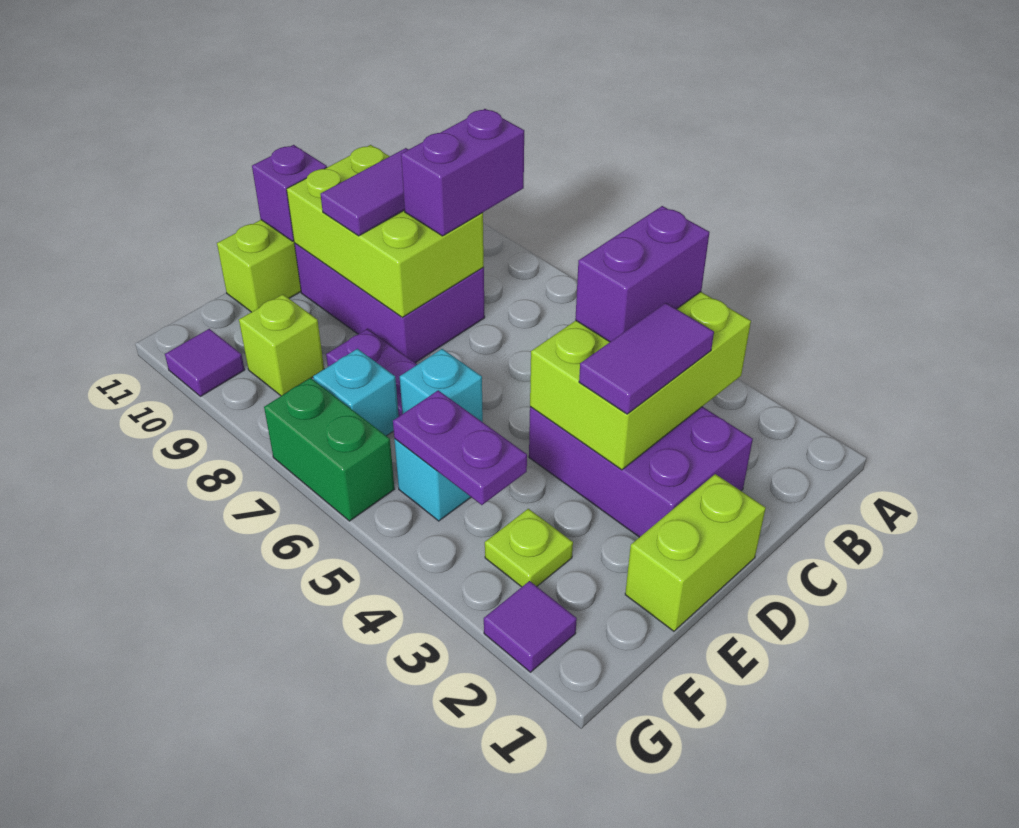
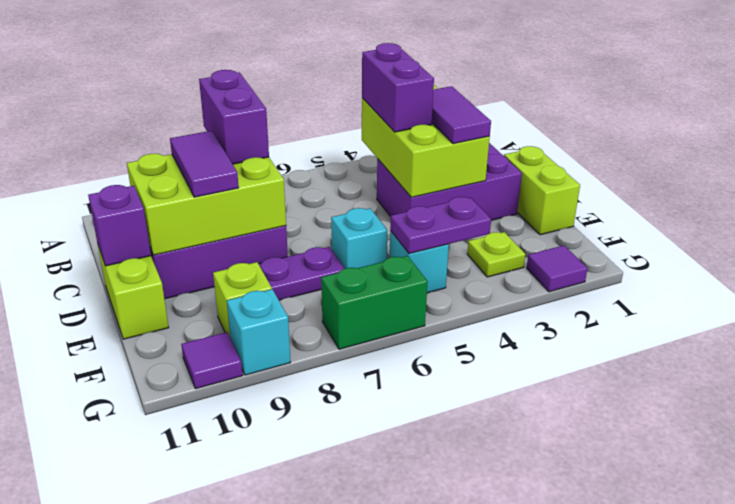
cyan brick F7 level 1 -> cyan brick G9 level 1

